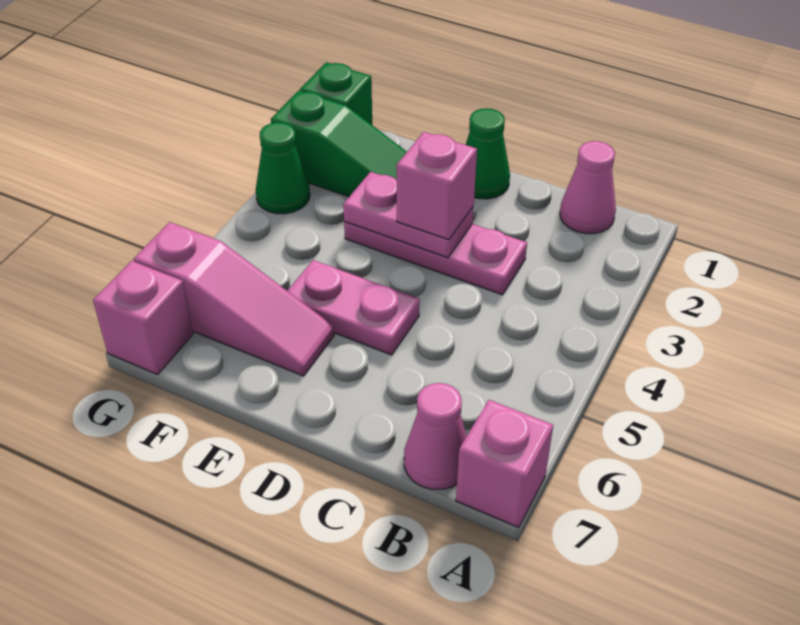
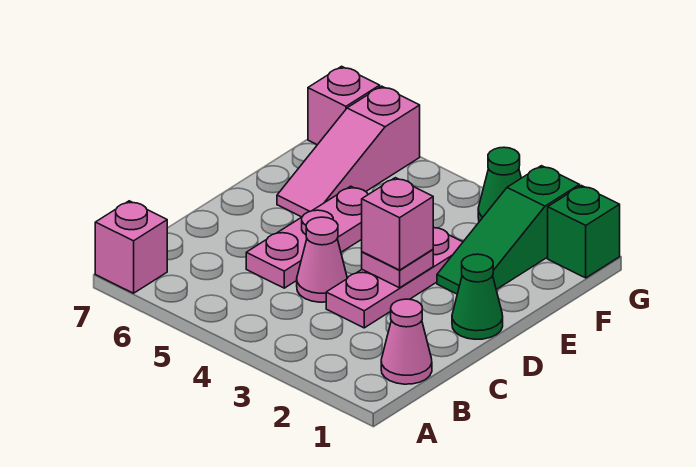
pink cone B7 level 1 -> pink cone C4 level 1
pink plate D3:E3 level 2 -> pink plate D3 level 2
pink plate D5:E5 level 1 -> pink plate C5:E5 level 1

